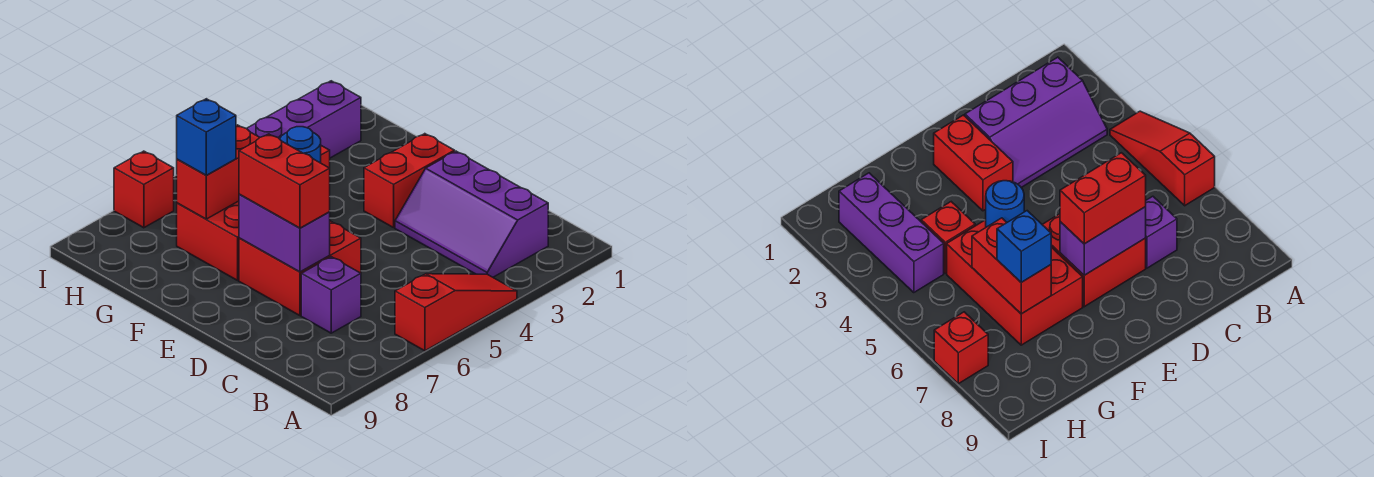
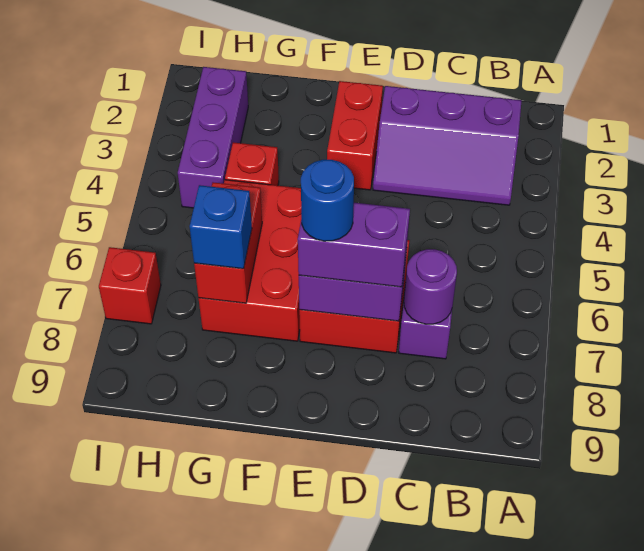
red slope A4:A6 level 1 top 6 -> none
none -> purple round brick C7 level 2
red brick D7:E7 level 3 -> purple brick D7:E7 level 3
blue round brick F5 level 2 -> blue round brick E7 level 4

